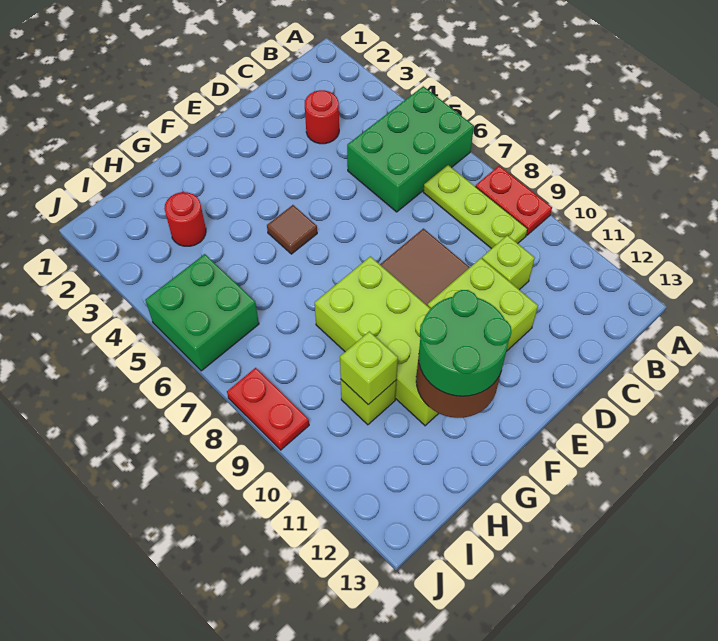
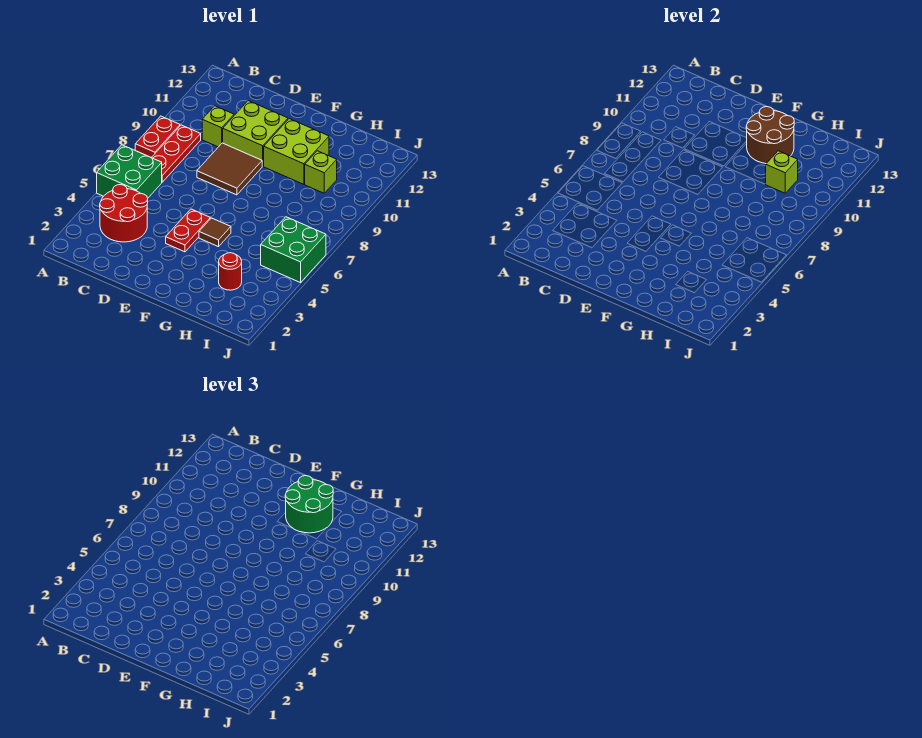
green brick A5:C6 level 1 -> green brick A5:B6 level 1
lime plate B7:B9 level 1 -> red plate B7:B9 level 1
red round brick C3 level 1 -> red round brick B3:C4 level 1
lime brick F8:G11 level 1 -> lime brick F10:G11 level 1
red plate J8:J9 level 1 -> red plate E4:E5 level 1

